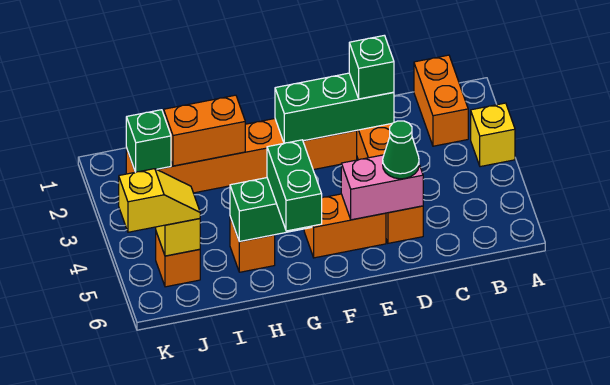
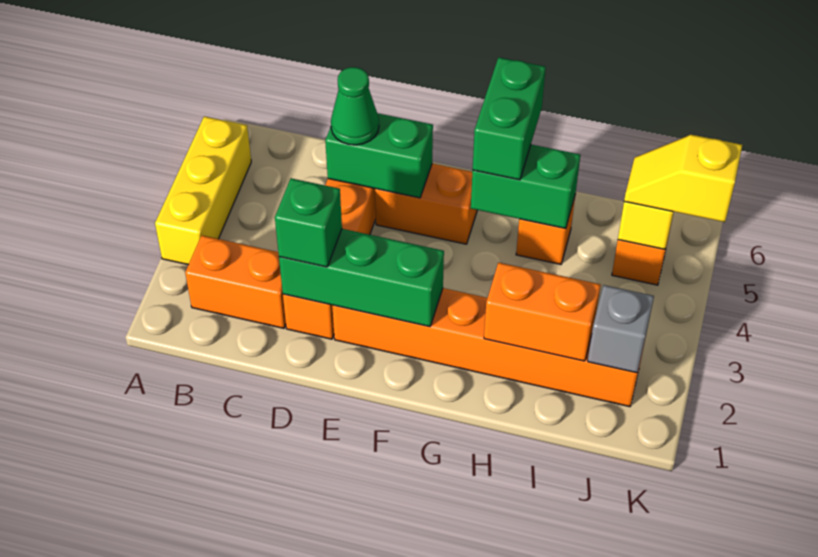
yellow brick A3 level 1 -> yellow brick A3:A5 level 1
orange brick B1:B2 level 1 -> orange brick B2:C2 level 1
pink brick D5:E5 level 2 -> green brick D5:E5 level 2
green brick J2 level 2 -> grey brick J2 level 2

